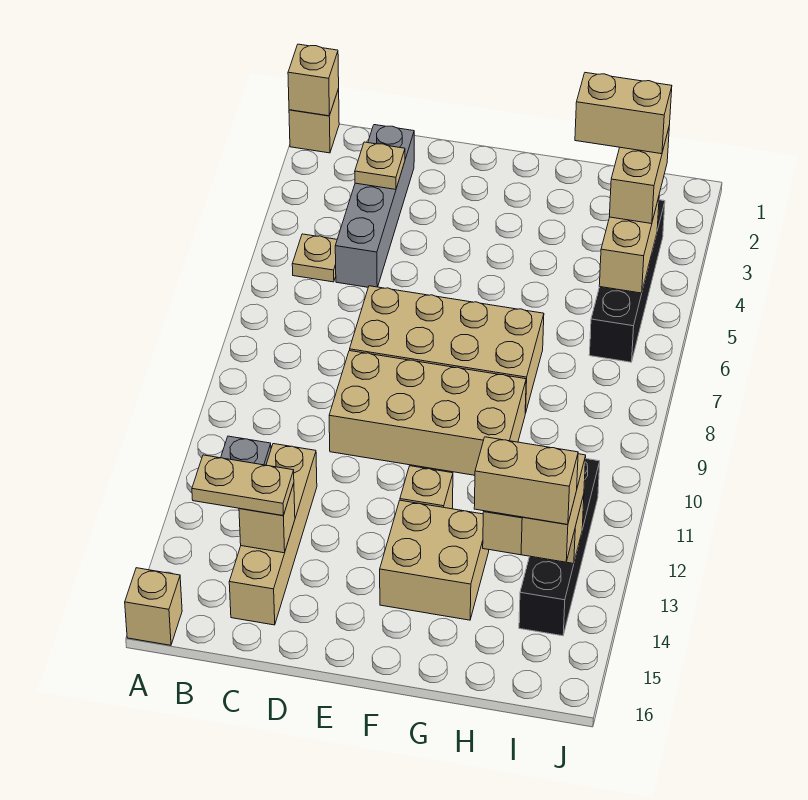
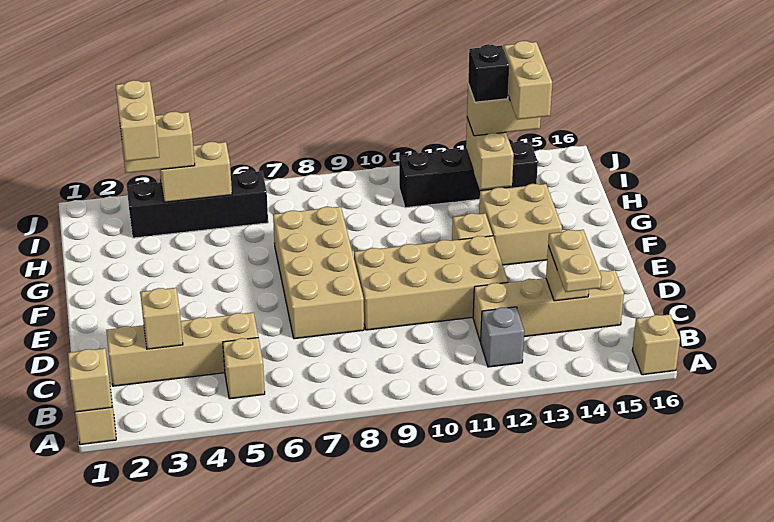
tan plate B5 level 1 -> tan brick B5 level 1
grey brick C2:C5 level 1 -> tan brick C2:C5 level 1
tan plate C3 level 2 -> tan brick C3 level 2
tan brick D9:G10 level 1 -> tan brick D9:E12 level 1
none -> black brick I13 level 4

